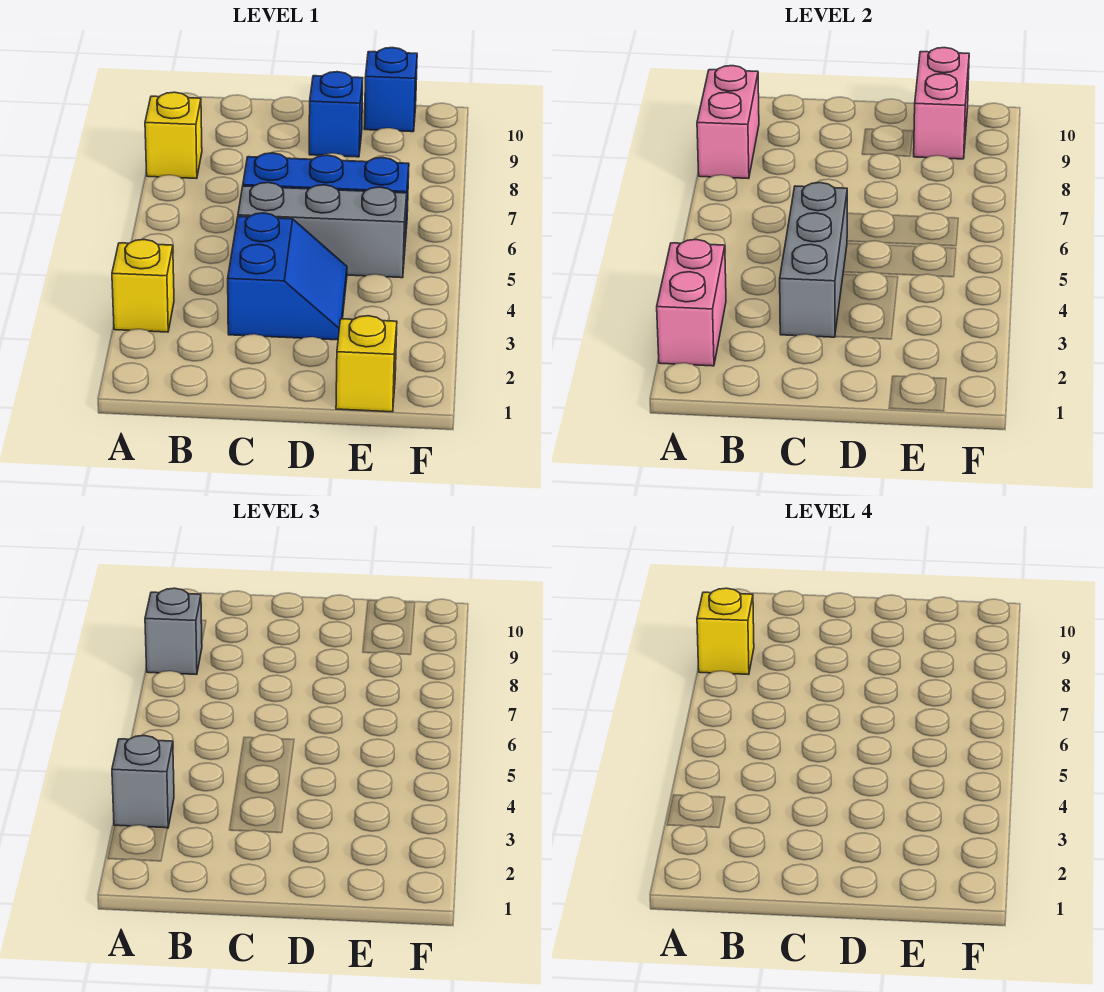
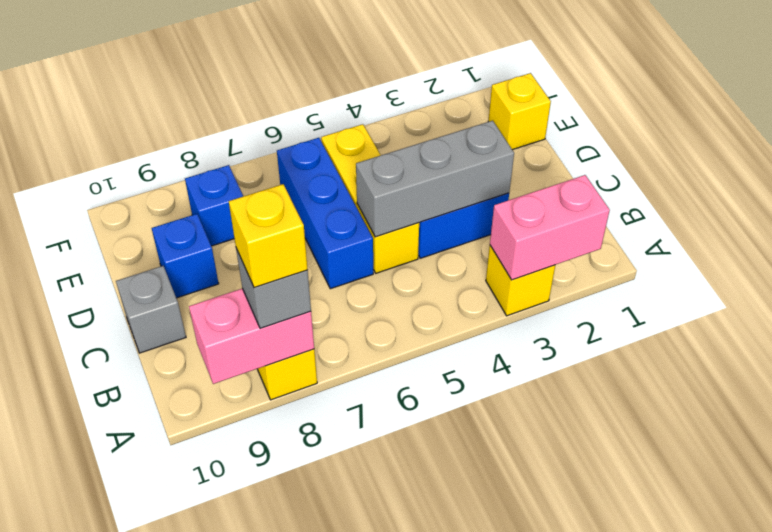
grey brick A3 level 3 -> grey brick C10 level 1
grey brick C5:E5 level 1 -> yellow brick C5:E5 level 1
pink brick E9:E10 level 2 -> none
blue brick E10 level 1 -> blue brick E8 level 1

